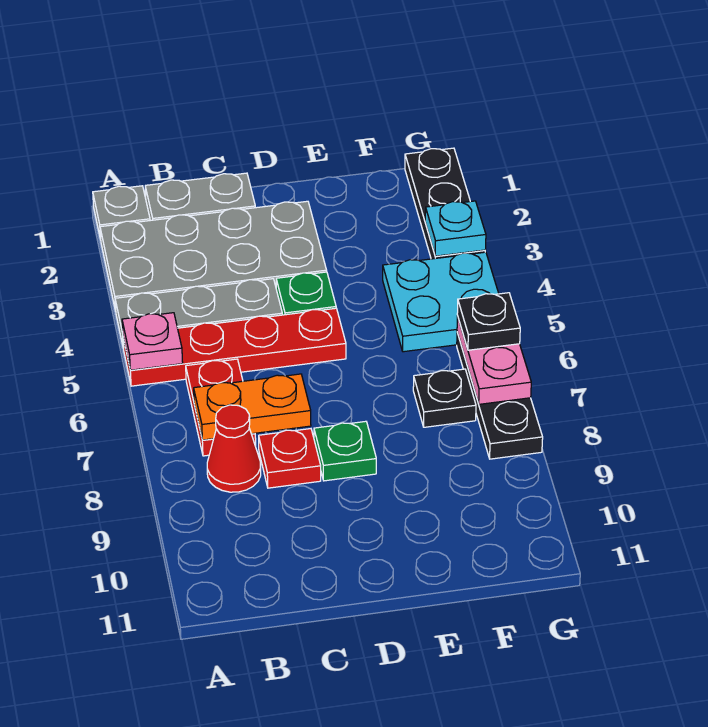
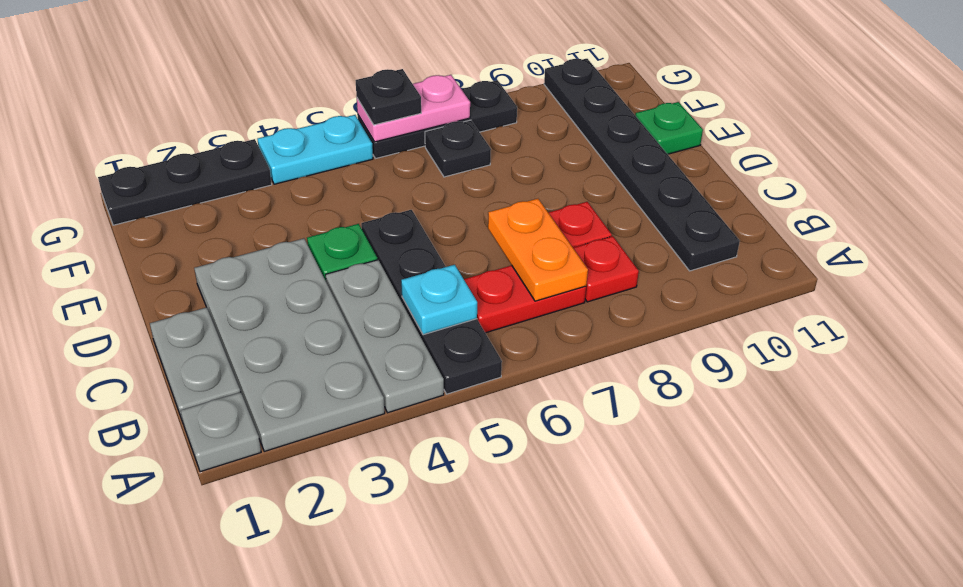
red plate A5:D5 level 1 -> black plate A5:D5 level 1
pink plate A5 level 2 -> none
red cone B8 level 1 -> red plate B8 level 1
none -> black plate B10:G10 level 1
green plate D8 level 1 -> green plate E11 level 1
cyan plate F4:G5 level 1 -> cyan plate G4:G5 level 1
cyan plate G3 level 2 -> cyan plate B5 level 2

